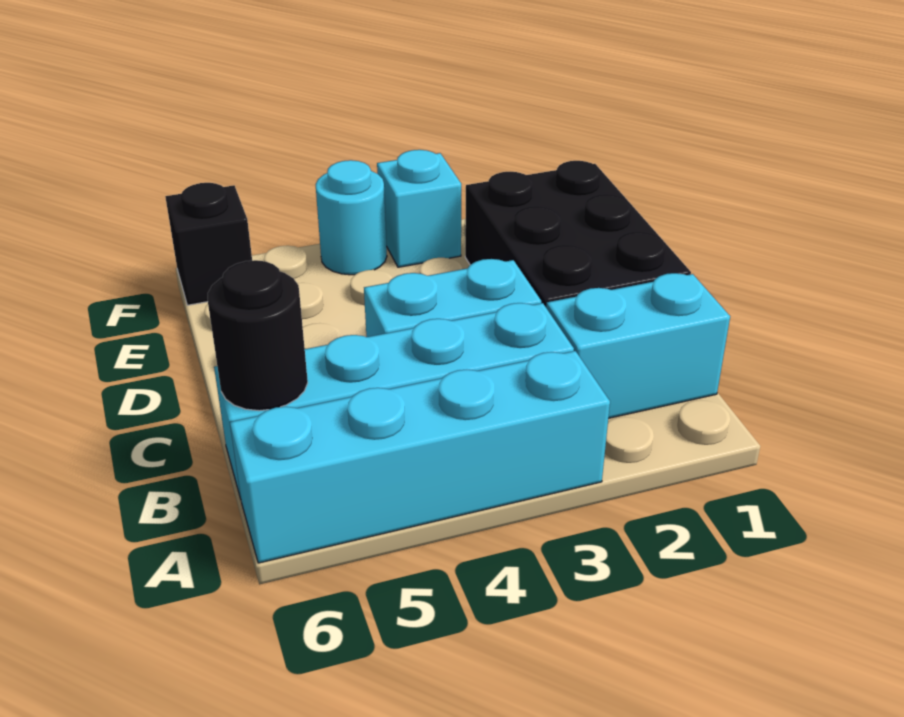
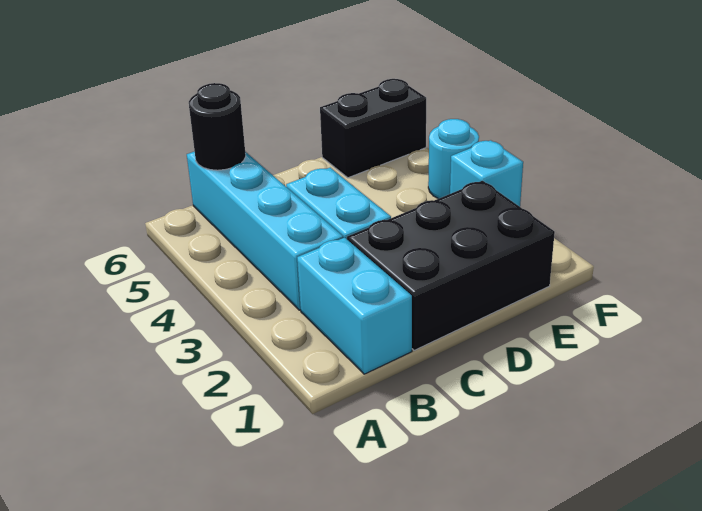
cyan brick A3:A6 level 1 -> none
black brick F6 level 1 -> black brick E6:F6 level 1

